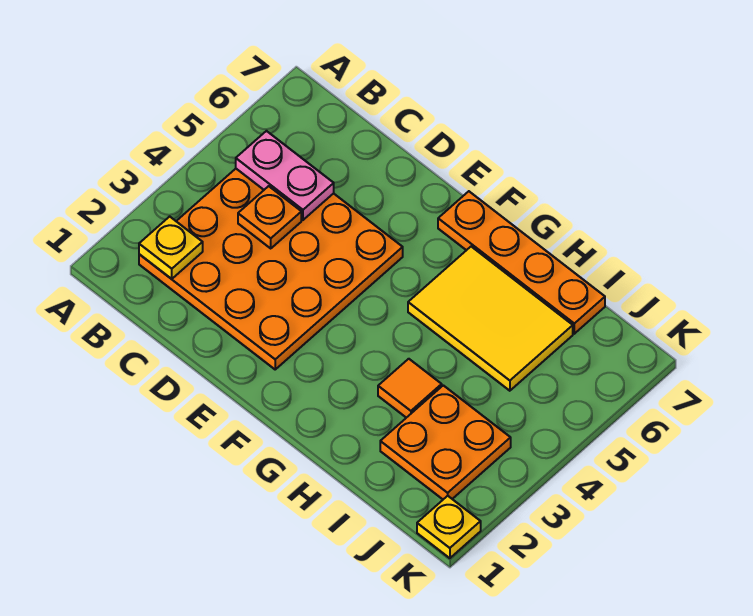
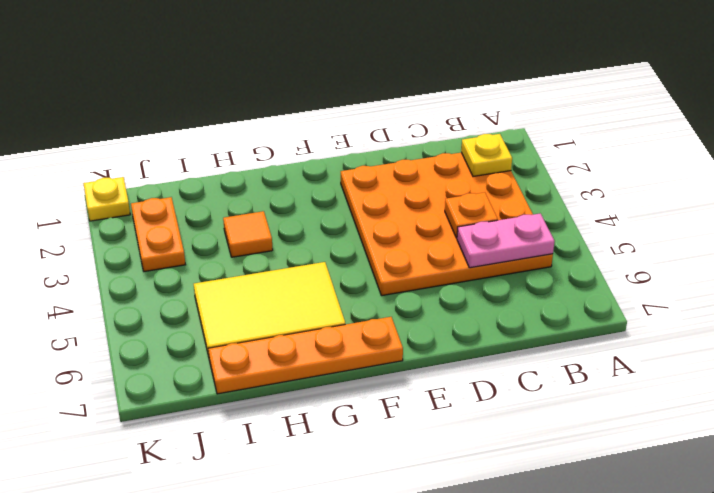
orange plate I2:J3 level 1 -> orange plate J2:J3 level 1

